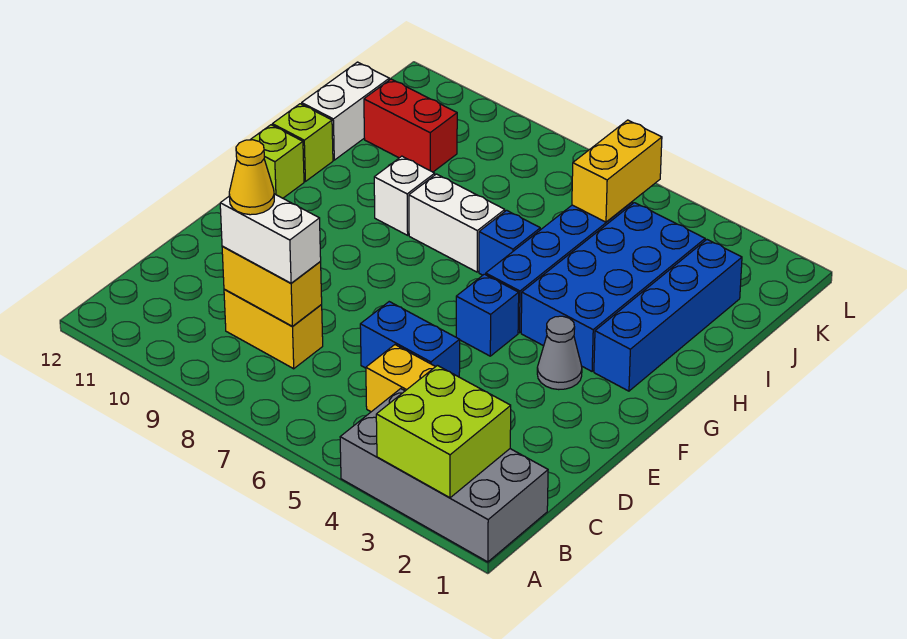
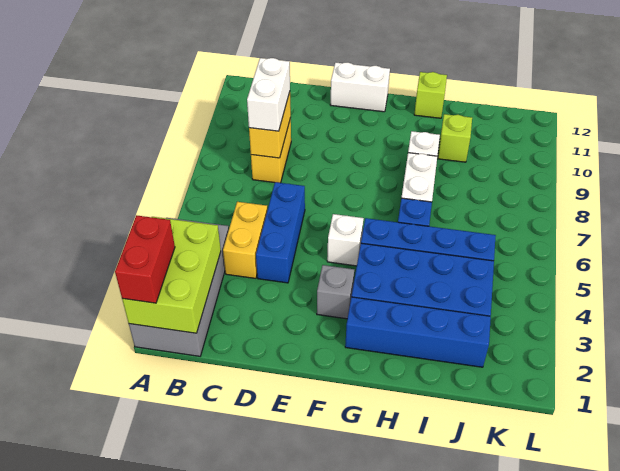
lime brick A2:B3 level 2 -> lime brick A1:B3 level 2
yellow cone C9 level 4 -> none
blue brick D5:D6 level 1 -> blue brick D4:D6 level 1
grey cone F3 level 1 -> grey brick F3 level 1
blue brick F5 level 1 -> white brick F5 level 1
lime brick G12 level 1 -> lime brick I10 level 1
white brick I12:J12 level 1 -> white brick E12:F12 level 1
yellow brick J5:K5 level 2 -> none
red brick J10:J11 level 1 -> red brick A1:A2 level 3

